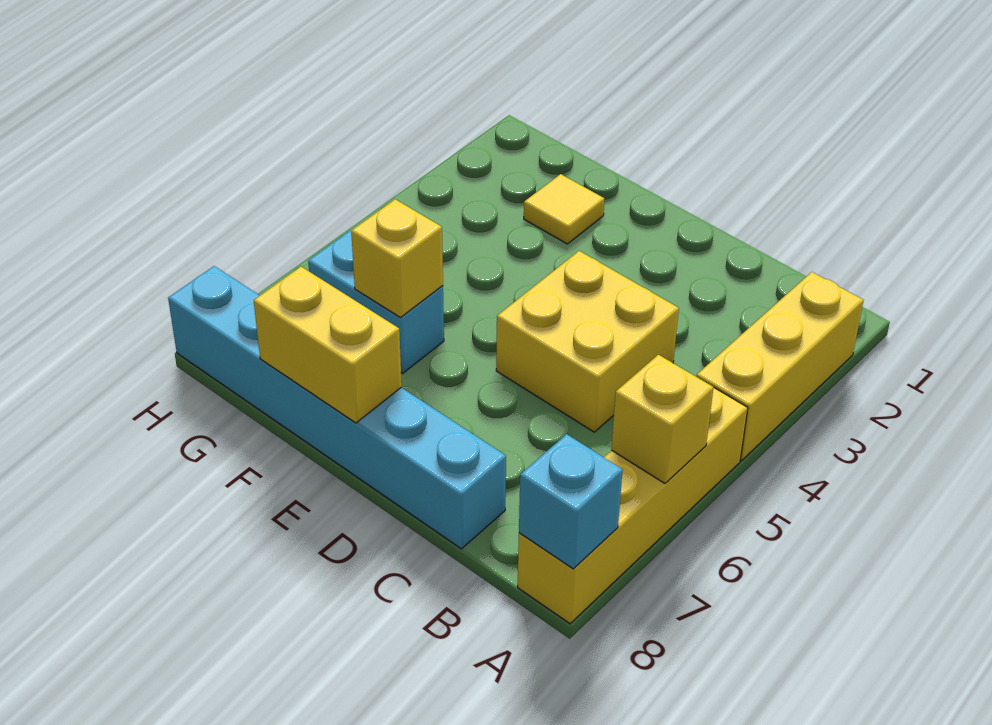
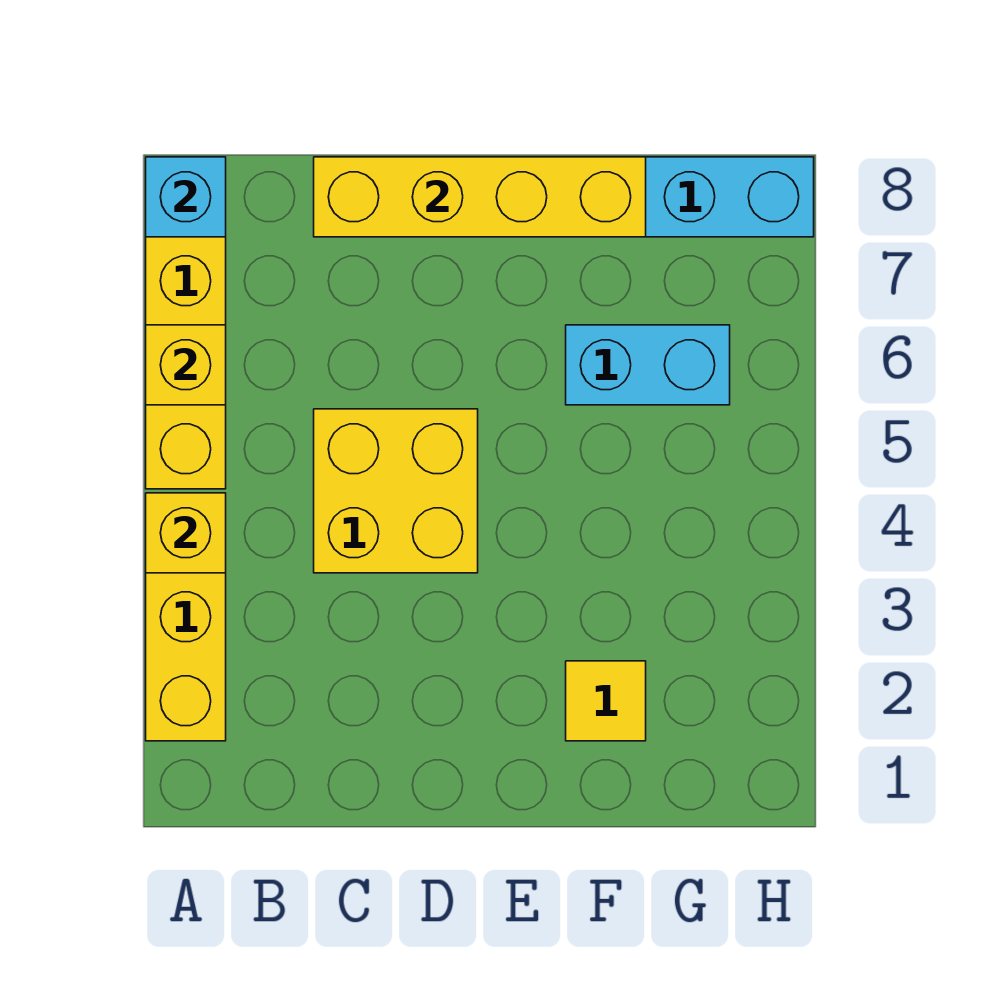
yellow brick E8:F8 level 2 -> yellow brick C8:F8 level 2
yellow brick F6 level 2 -> yellow brick A4 level 2

